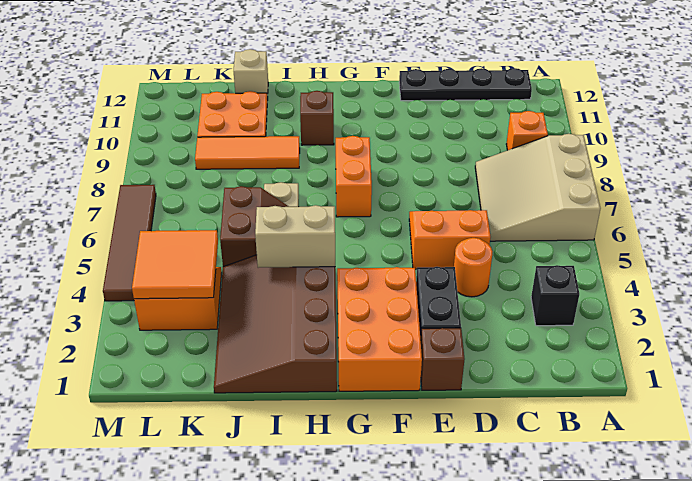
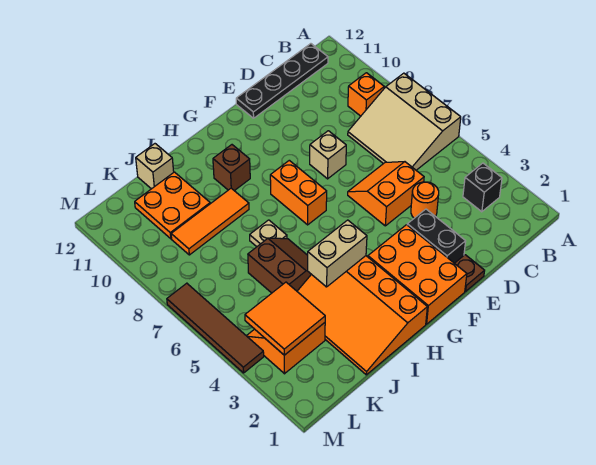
brown brick E1 level 1 -> brown plate E1 level 1
none -> tan brick E8 level 1
brown slope H1:J4 level 1 top H -> orange slope H1:J4 level 1 top H

